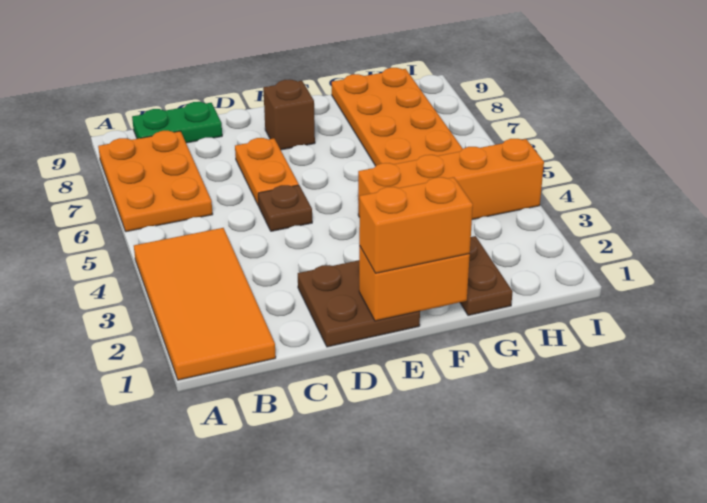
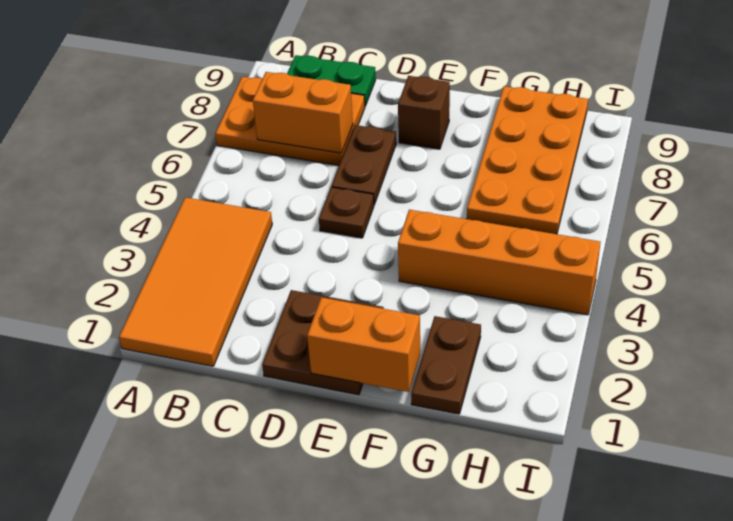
orange plate A6:B8 level 1 -> orange plate A7:C8 level 1
orange plate D6:D7 level 1 -> brown plate D6:D7 level 1
orange brick E1:F1 level 3 -> orange brick B7:C7 level 2

